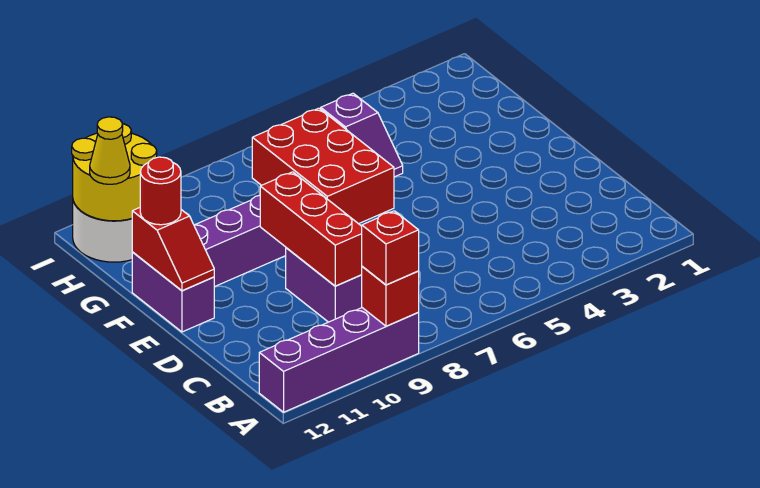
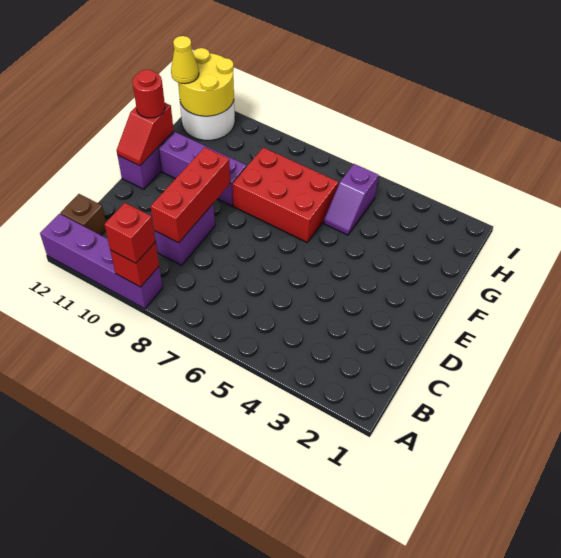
none -> brown brick B12 level 1
red brick F6:H7 level 1 -> red brick F6:G8 level 1

